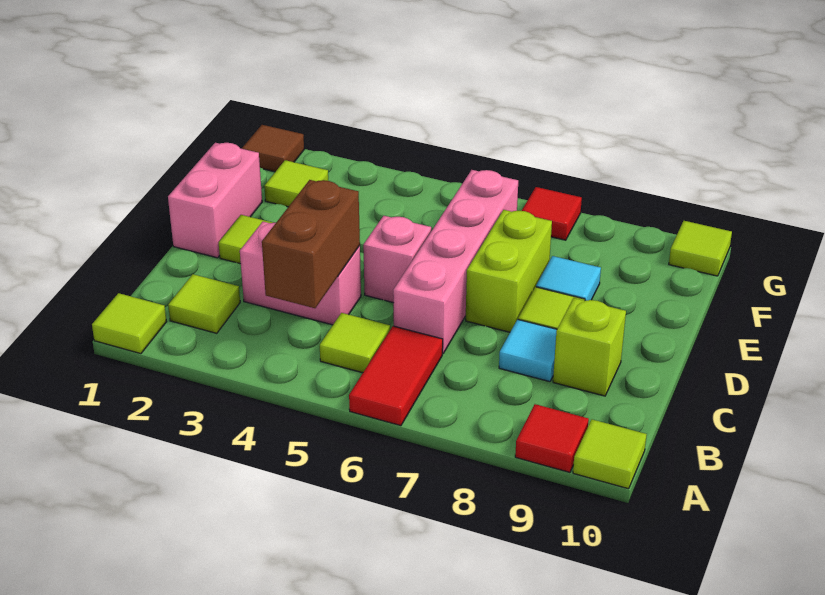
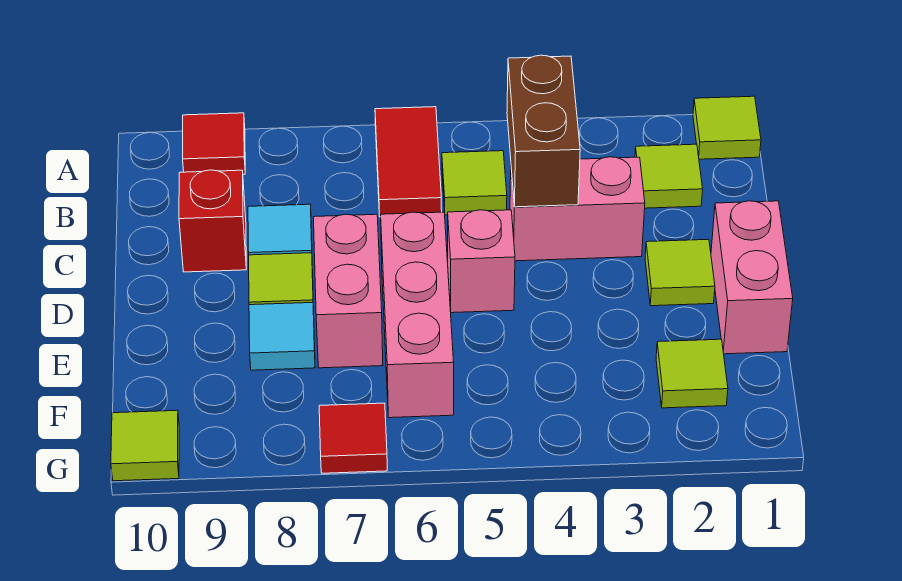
lime tile A10 level 1 -> none
pink brick C6:F6 level 1 -> pink brick D6:F6 level 1
lime brick C9 level 1 -> red brick C9 level 1
lime brick D7:E7 level 1 -> pink brick D7:E7 level 1
brown tile G1 level 1 -> none

